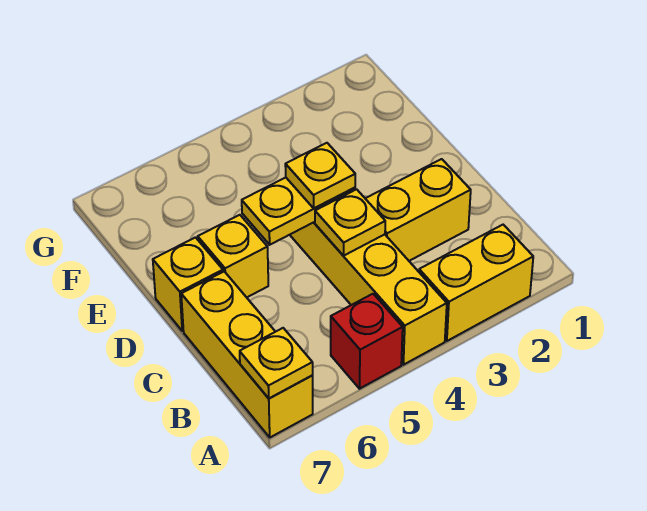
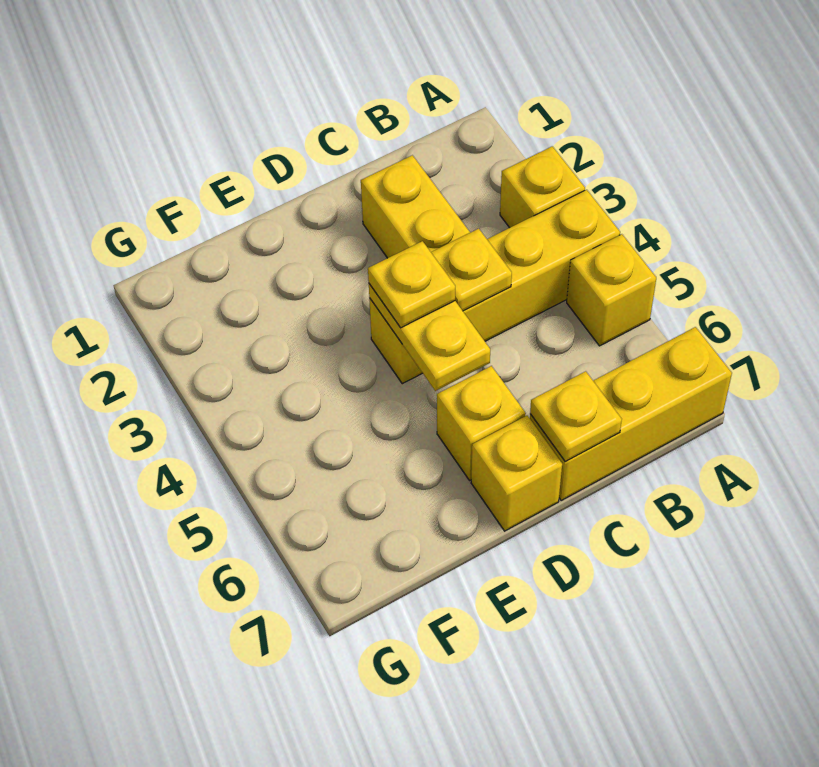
yellow brick A2:A3 level 1 -> yellow brick A3 level 1
red brick A5 level 1 -> yellow brick A5 level 1
yellow plate A7 level 2 -> yellow plate C7 level 2

